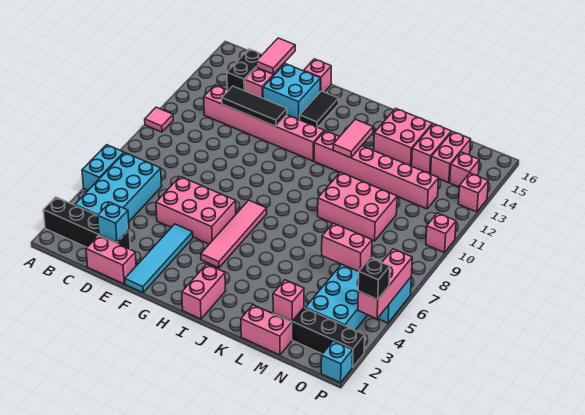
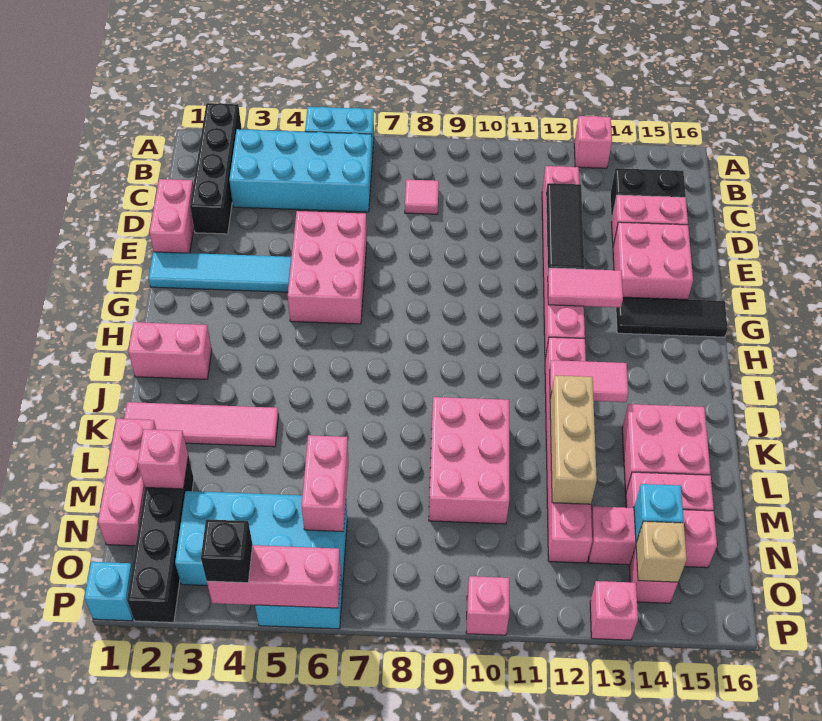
pink tile A10 level 1 -> pink tile C8 level 1
cyan brick D2 level 2 -> cyan brick N14 level 2
pink tile D15:D16 level 2 -> pink tile G12:G13 level 2
cyan brick E14:F15 level 1 -> pink brick E14:F15 level 1
pink brick F16 level 1 -> pink brick A13 level 1
black tile G14:G15 level 1 -> black tile G14:G16 level 1
pink tile H4:H7 level 1 -> pink tile K1:K4 level 1
none -> tan brick K12:M12 level 2
pink brick L1:M1 level 1 -> pink brick L1:N1 level 1
pink brick N14:N15 level 1 -> pink brick N13:N15 level 1
none -> tan brick O14 level 2

